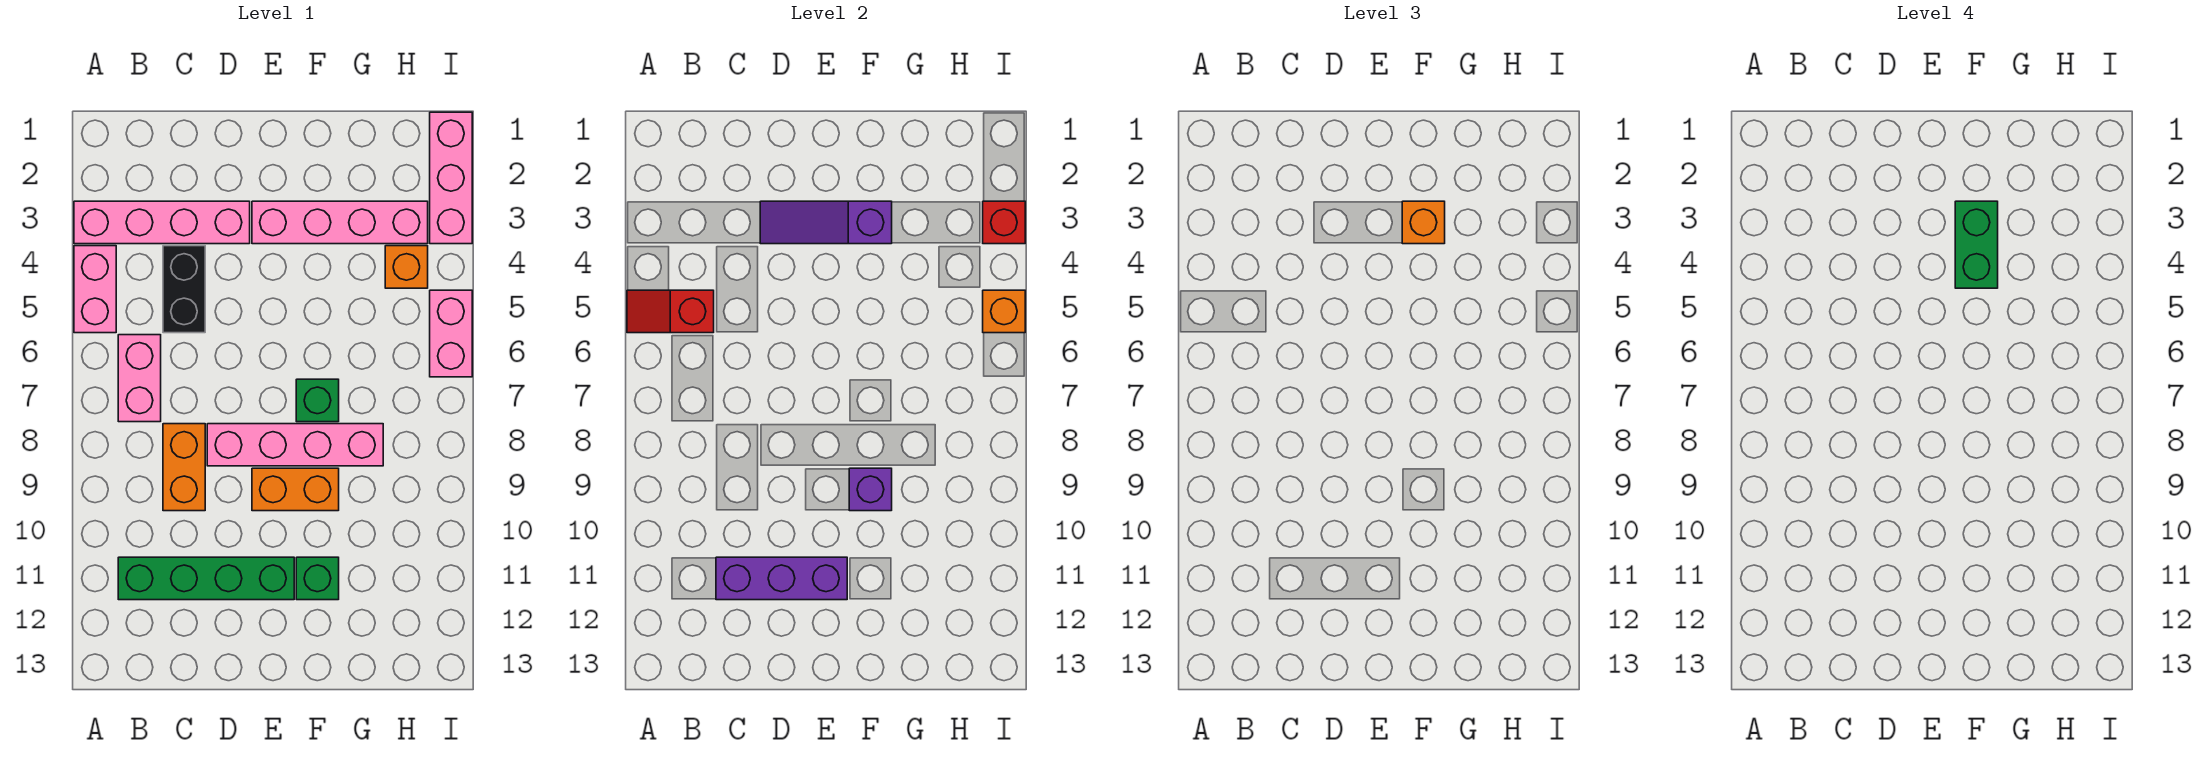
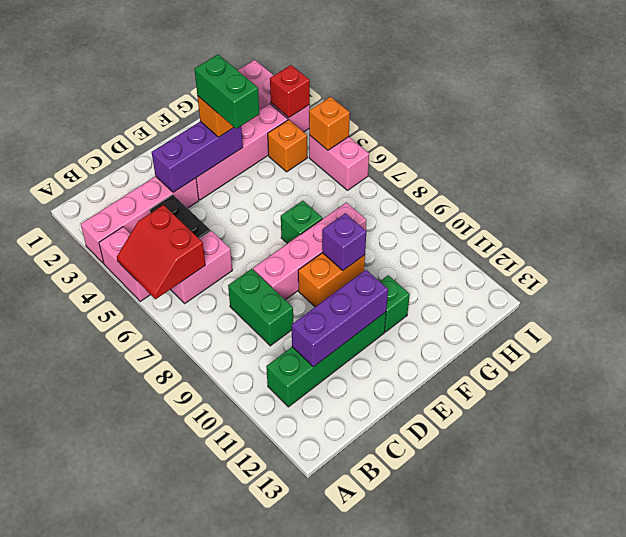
red slope A5:B5 level 2 top B -> red slope A5:B6 level 2 top B
pink brick B6:B7 level 1 -> pink brick B6:C6 level 1
orange brick C8:C9 level 1 -> green brick C8:C9 level 1
purple slope D3:F3 level 2 top F -> purple brick D3:F3 level 2

